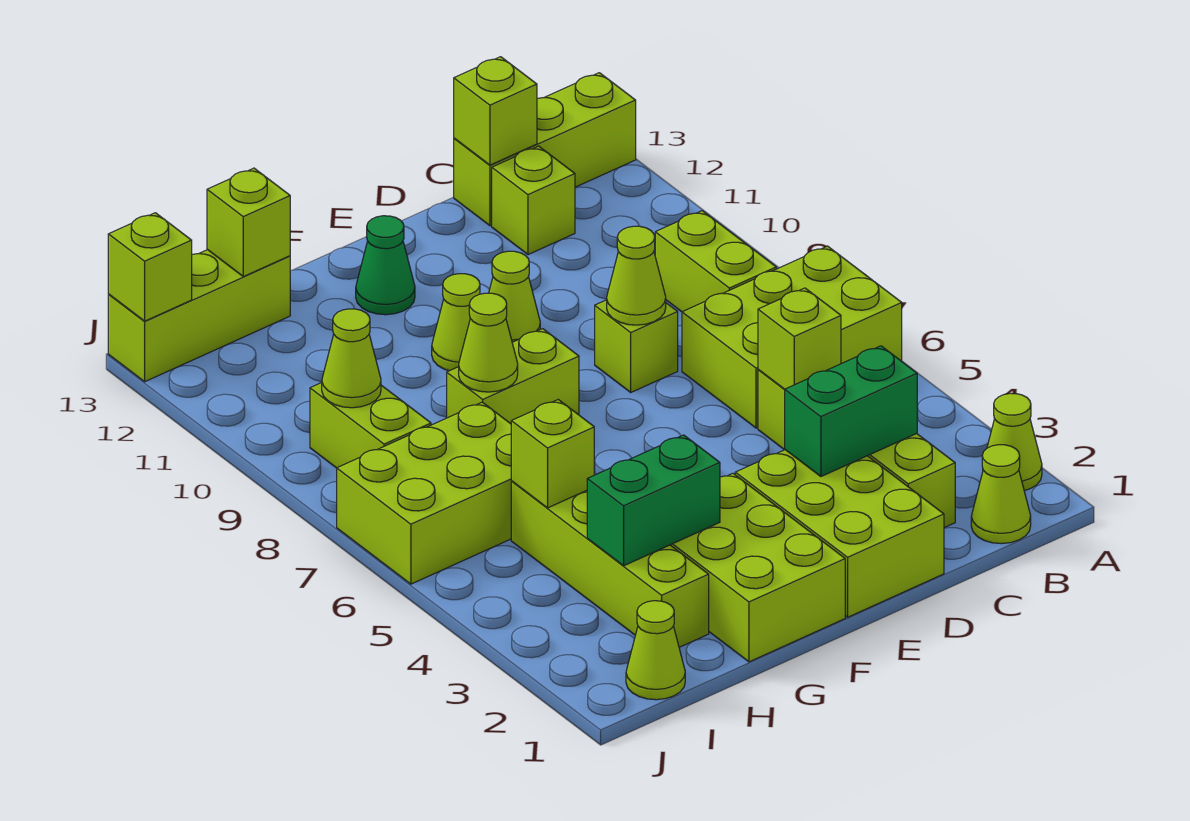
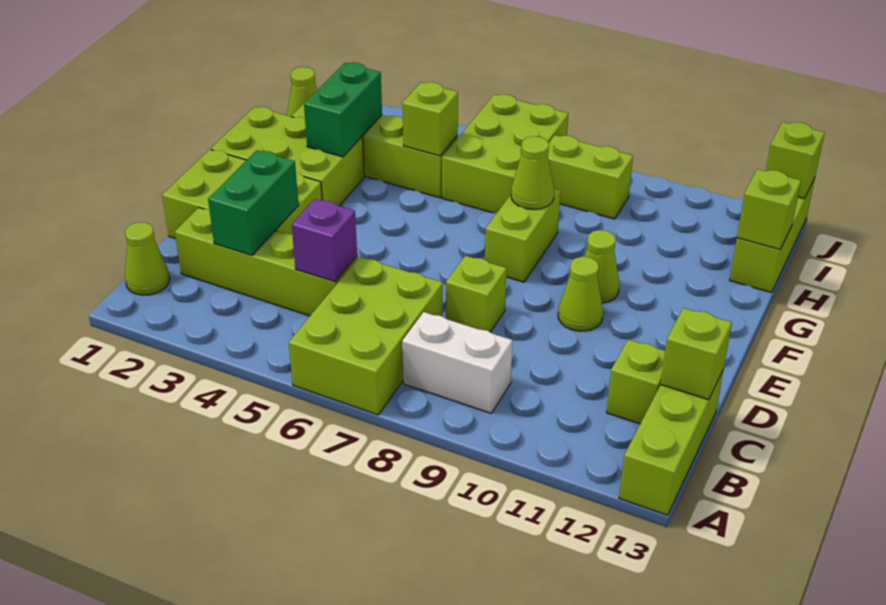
lime cone A2 level 1 -> none
lime brick B8:B9 level 1 -> white brick B8:B9 level 1
lime brick C5 level 2 -> purple brick C5 level 2
lime cone D8 level 2 -> none
green cone F12 level 1 -> none
lime cone I9 level 2 -> none

